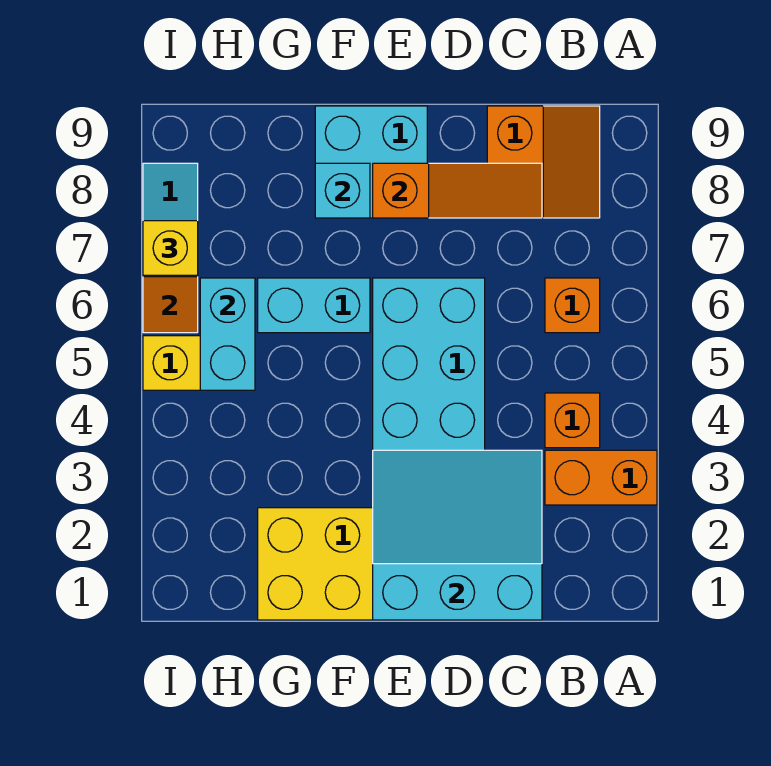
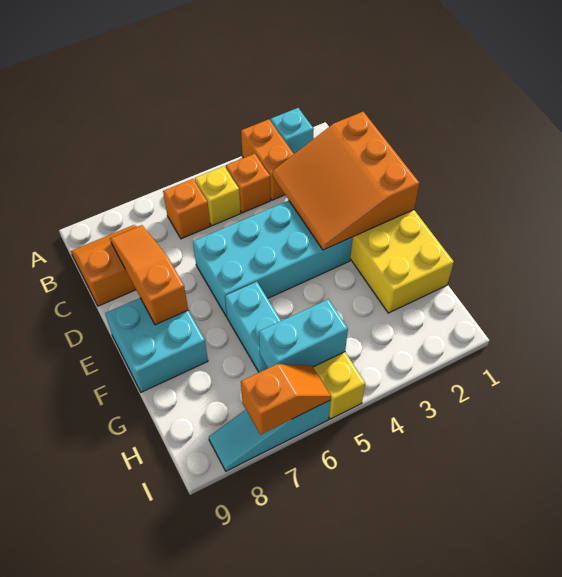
cyan slope C1:E3 level 2 top 1 -> orange slope C1:E3 level 2 top 1
cyan brick F8 level 2 -> cyan brick A2 level 1
yellow brick I7 level 3 -> yellow brick B5 level 1

